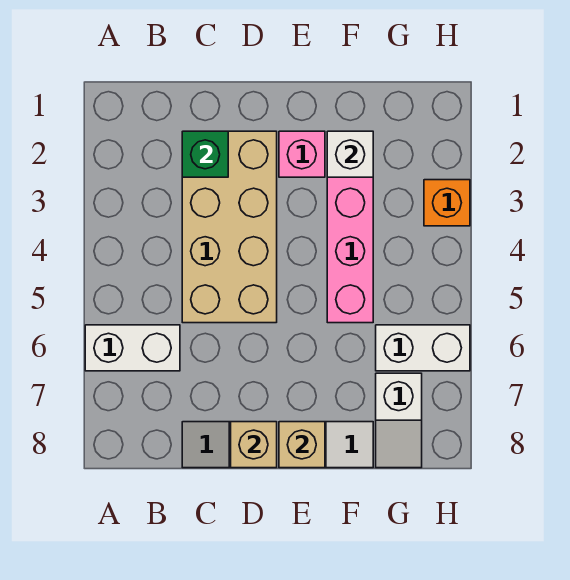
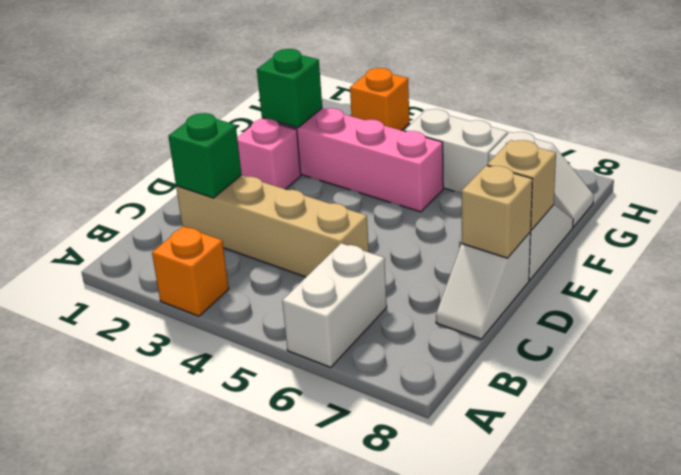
none -> orange brick A3 level 1
tan brick C2:D5 level 1 -> tan brick C2:C5 level 1
white brick F2 level 2 -> green brick F2 level 2
white brick G6:H6 level 1 -> white brick G5:G6 level 1

